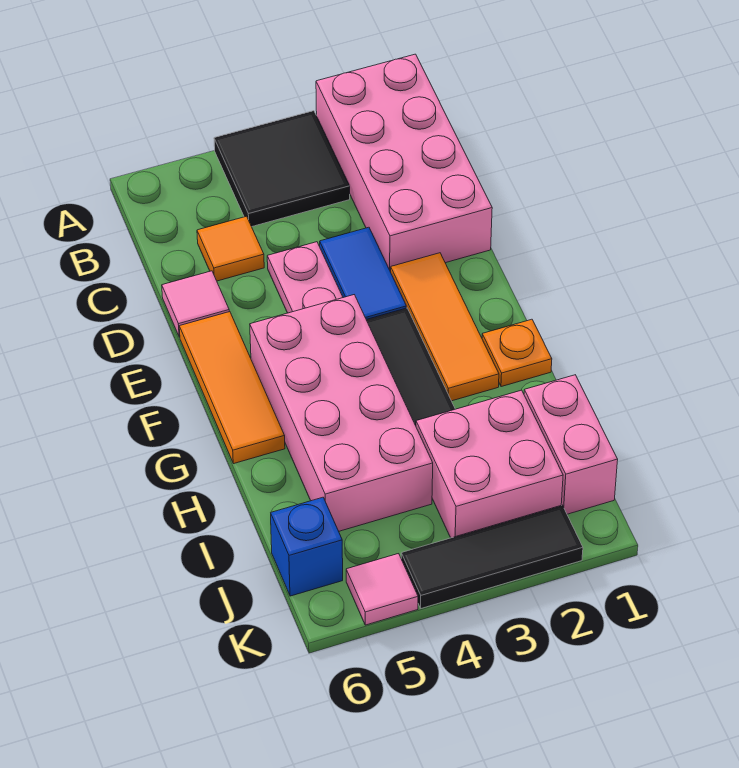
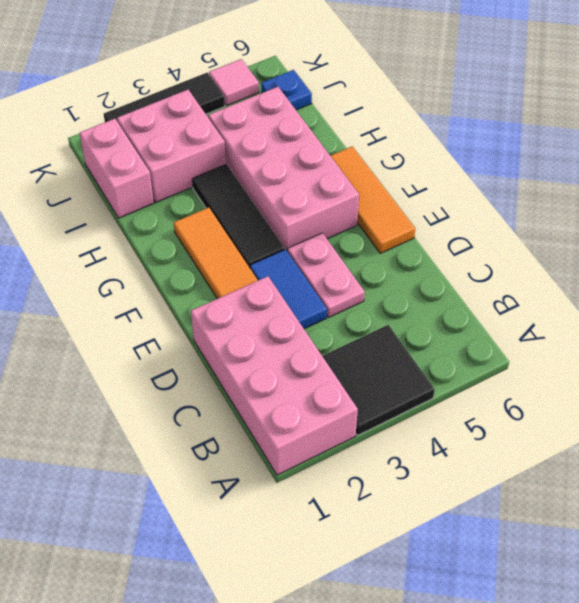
orange tile C5 level 1 -> none
pink tile D6 level 1 -> none
orange plate G1 level 1 -> none
blue brick J6 level 1 -> blue plate J6 level 1

